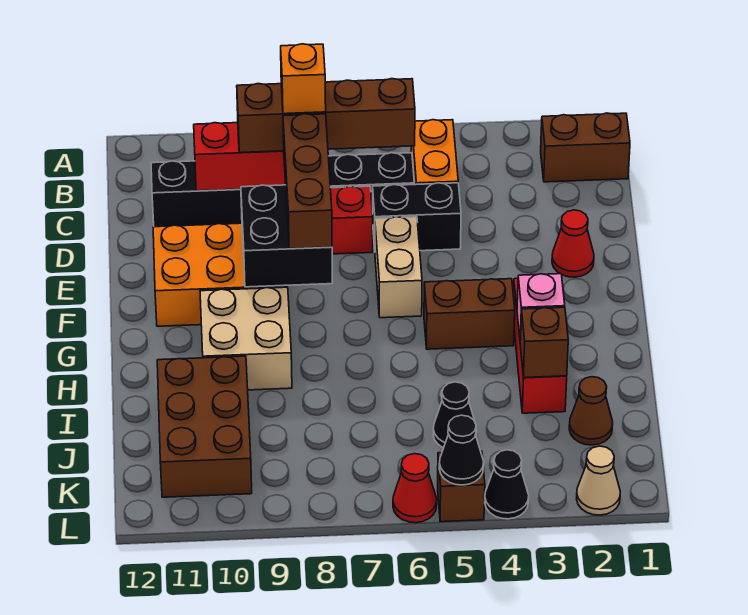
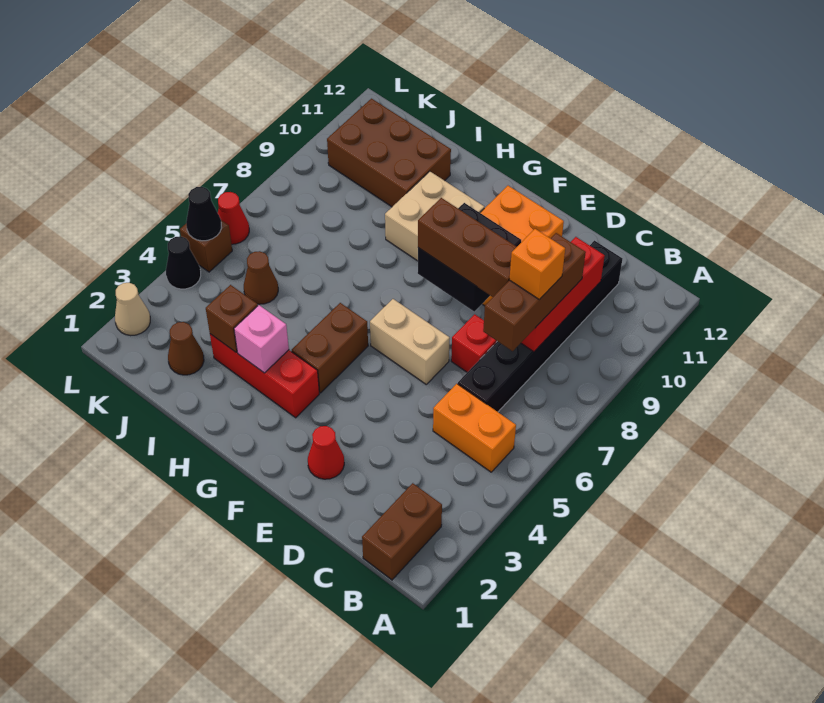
brown brick C6:C9 level 3 -> brown brick C7:C9 level 3
black brick D5:D6 level 1 -> none
black cone J5 level 1 -> brown cone J5 level 1

